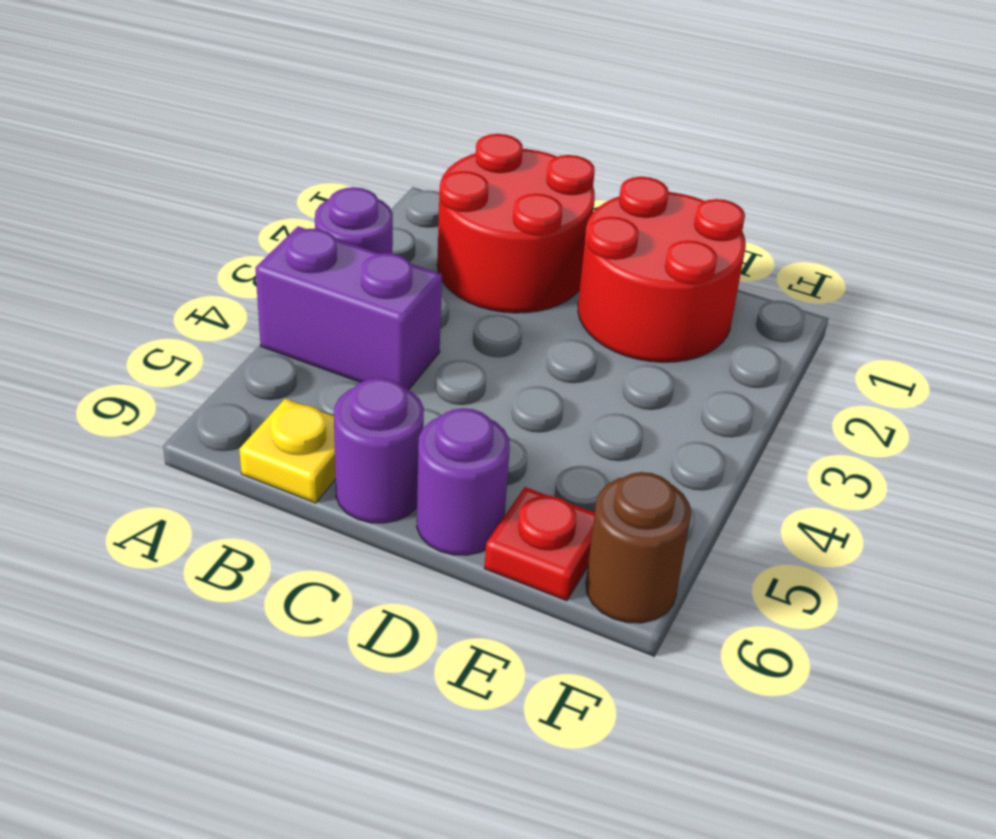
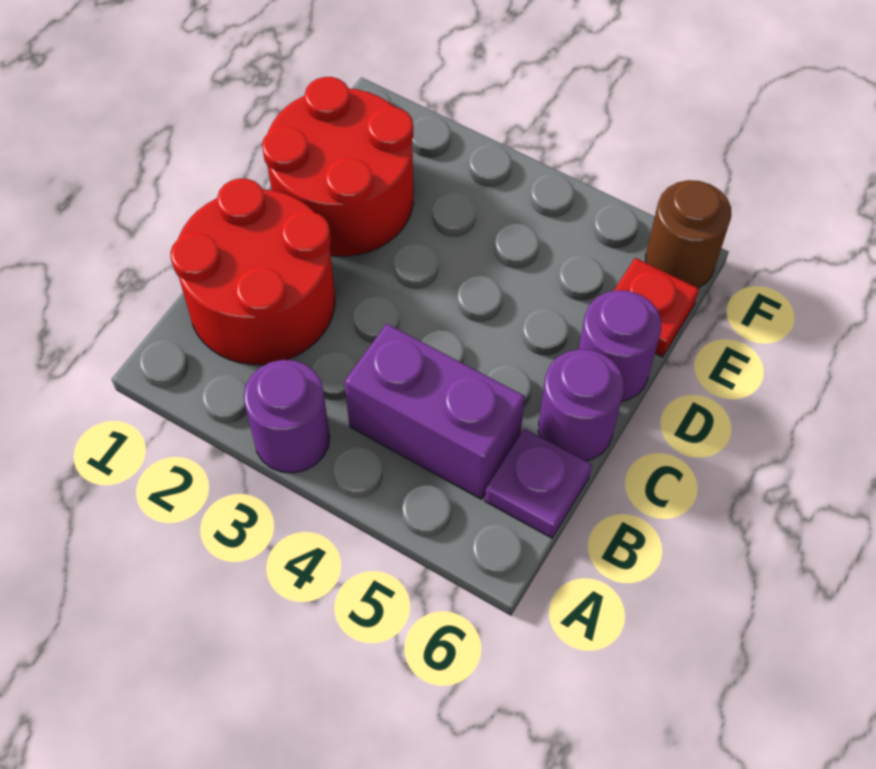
purple brick A4:B4 level 1 -> purple brick B4:B5 level 1
yellow plate B6 level 1 -> purple plate B6 level 1

